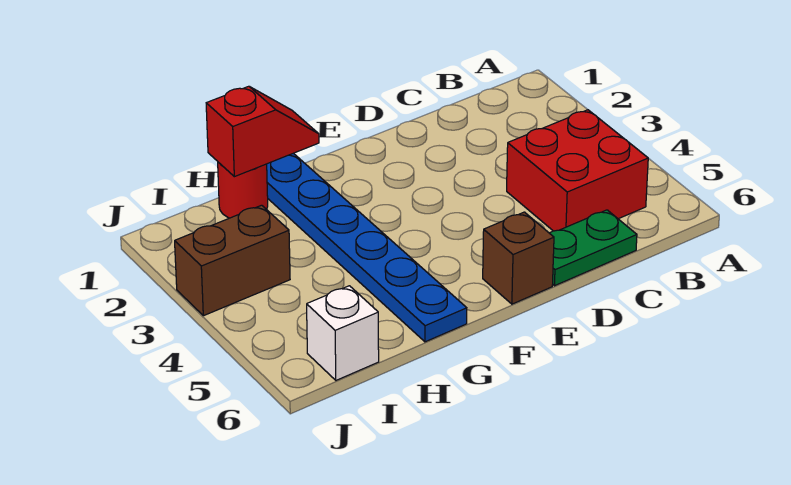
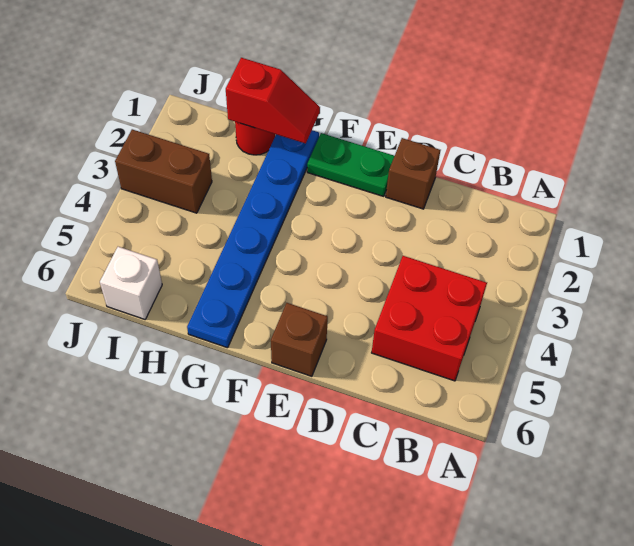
green plate C6:D6 level 1 -> green plate E1:F1 level 1
none -> brown brick D1 level 1

